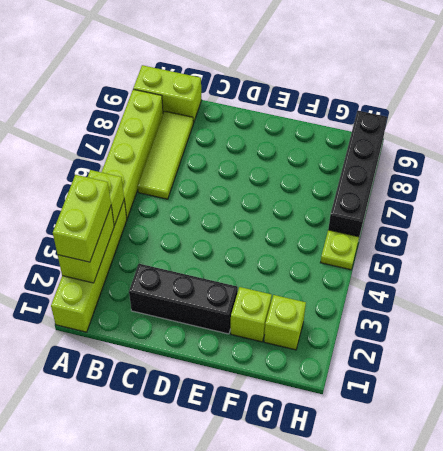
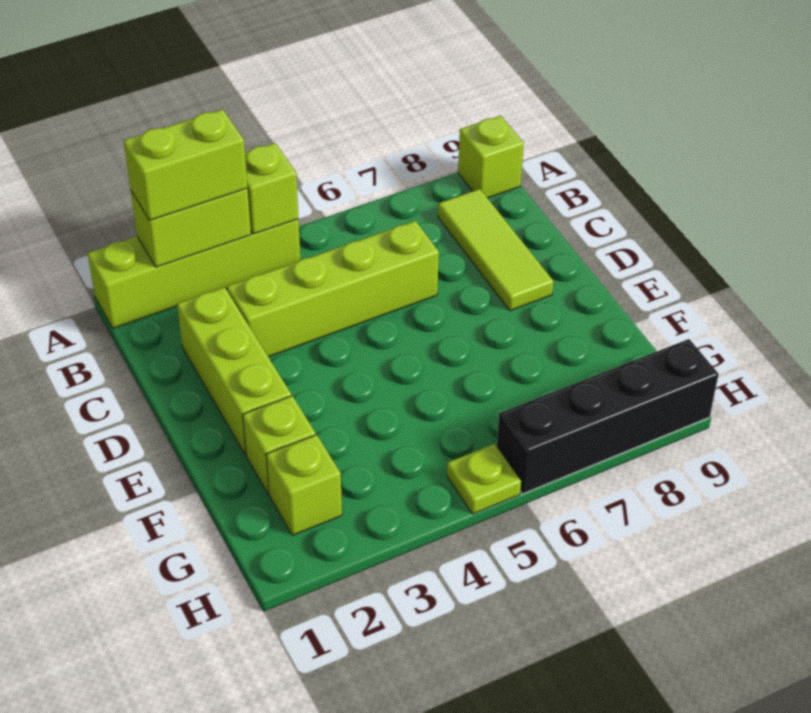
lime brick A5:A8 level 1 -> lime brick C3:C6 level 1
lime brick A9:B9 level 1 -> lime brick A9 level 1
lime tile B6:B8 level 1 -> lime tile B8:D8 level 1
black brick C2:E2 level 1 -> lime brick C2:E2 level 1

